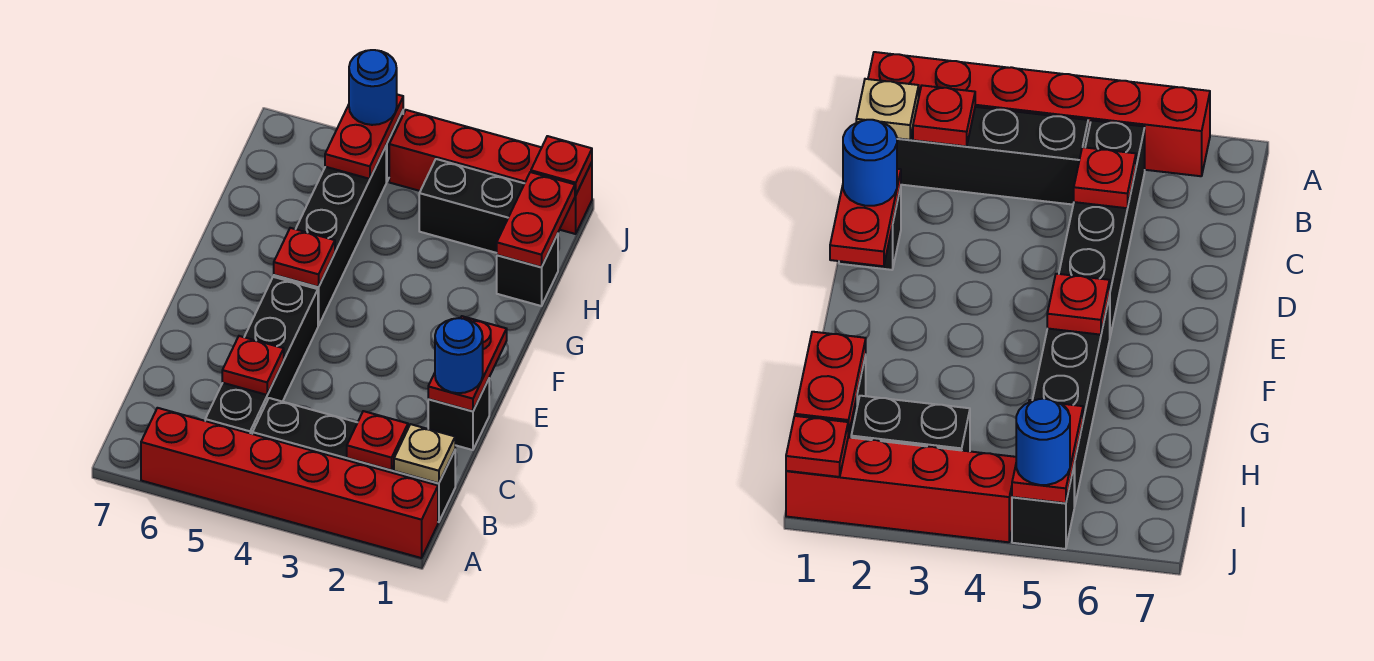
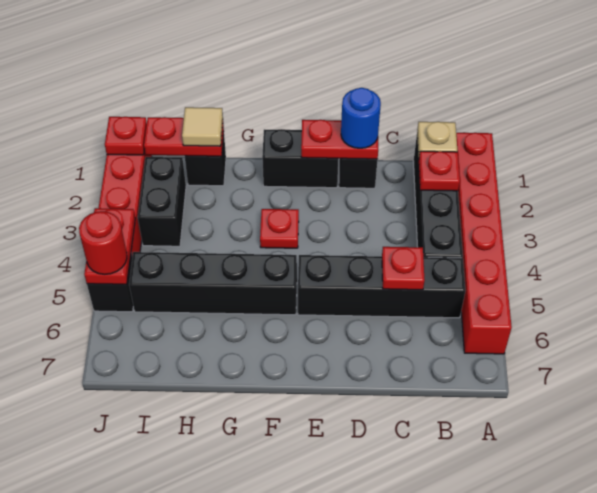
none -> black brick E1:F1 level 1
red plate F5 level 2 -> red plate F3 level 1
none -> tan tile H1 level 3
red plate I5:J5 level 2 -> red plate J4:J5 level 2
blue round brick J5 level 3 -> red round brick J5 level 3

